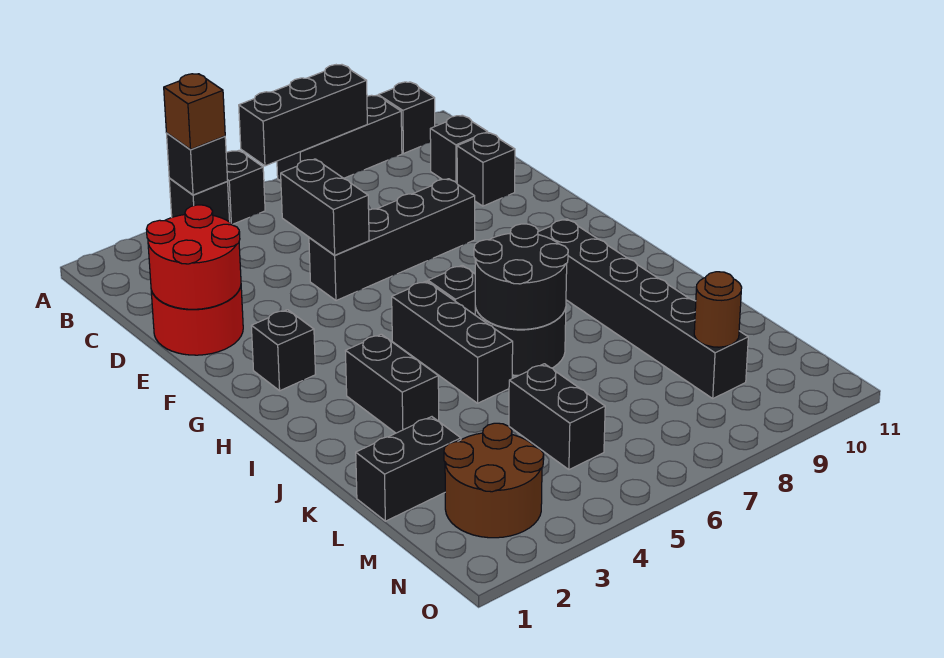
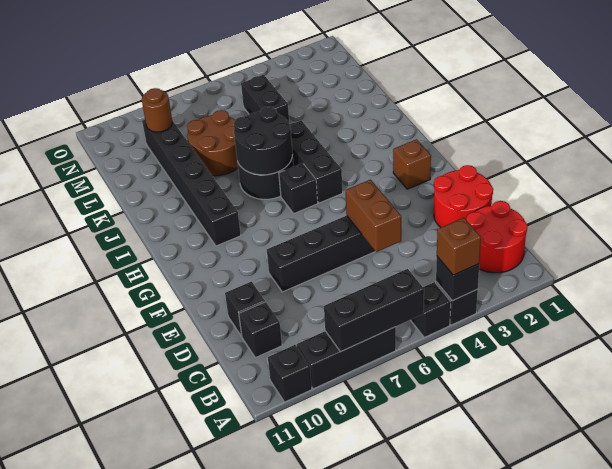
red round brick D1:E2 level 2 -> red round brick B1:C2 level 1
black brick D5:E5 level 2 -> brown brick D5:E5 level 2
black brick G2 level 1 -> brown brick G2 level 1
black brick I3:J3 level 1 -> none
black brick L1:L2 level 1 -> none
brown round brick M2:N3 level 1 -> brown round brick K7:L8 level 1

